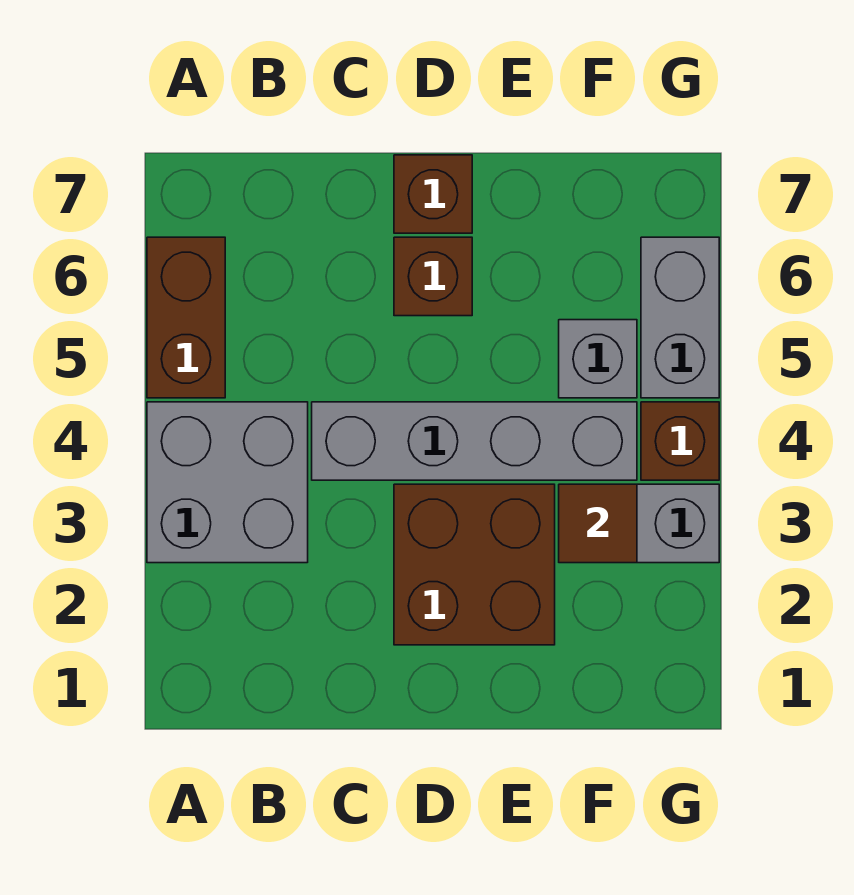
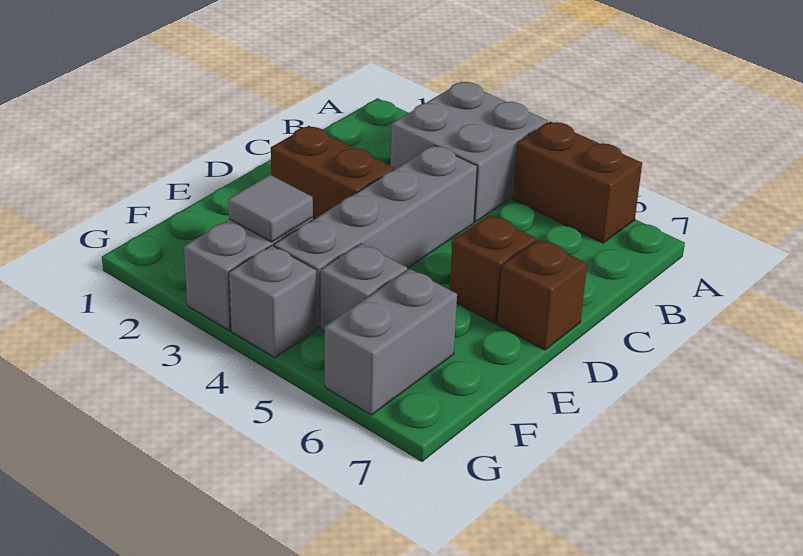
brown brick D2:E3 level 1 -> brown brick D2:D3 level 1
brown tile F3 level 2 -> grey tile F3 level 2
brown brick G4 level 1 -> grey brick G4 level 1
grey brick G5:G6 level 1 -> grey brick F6:G6 level 1

